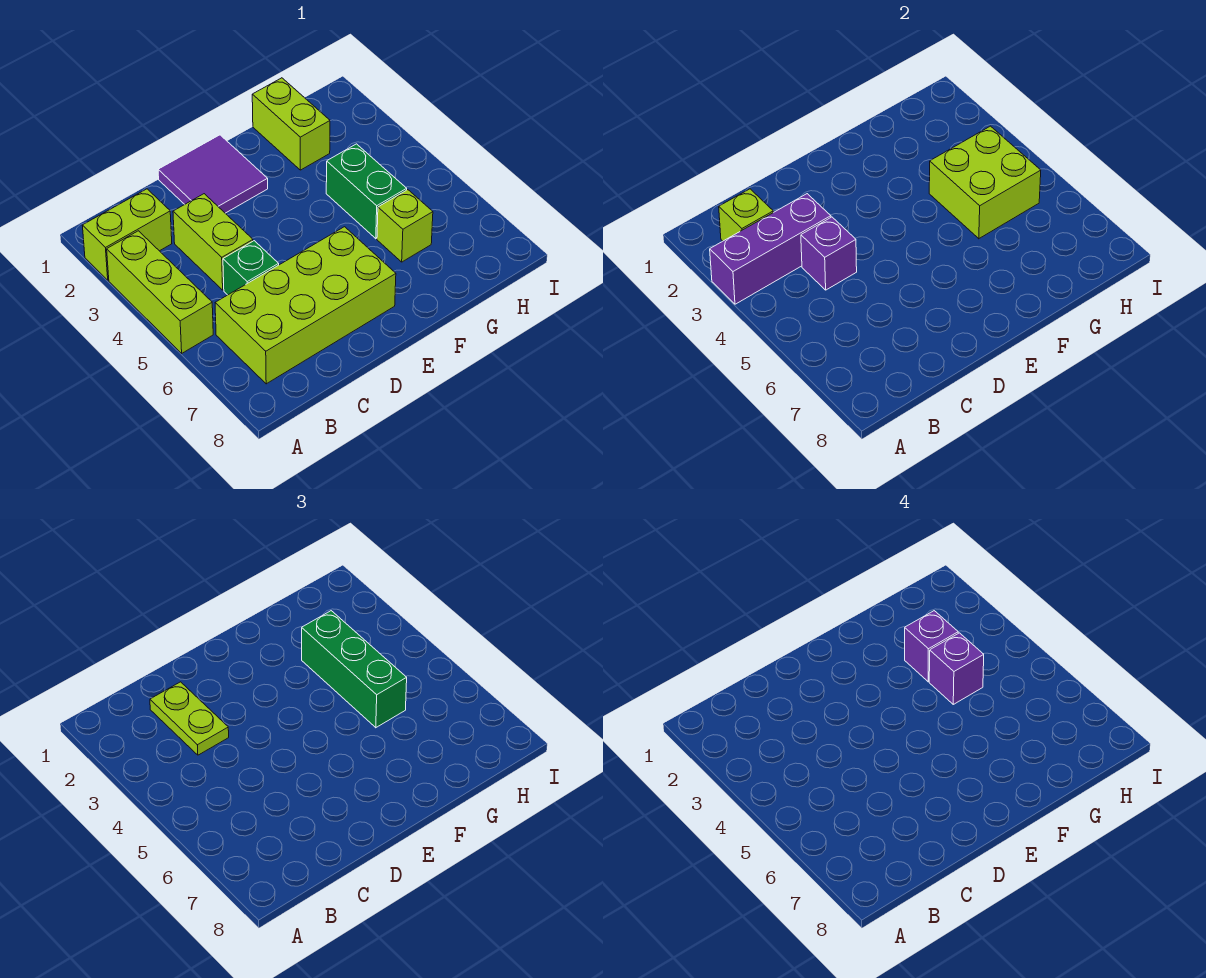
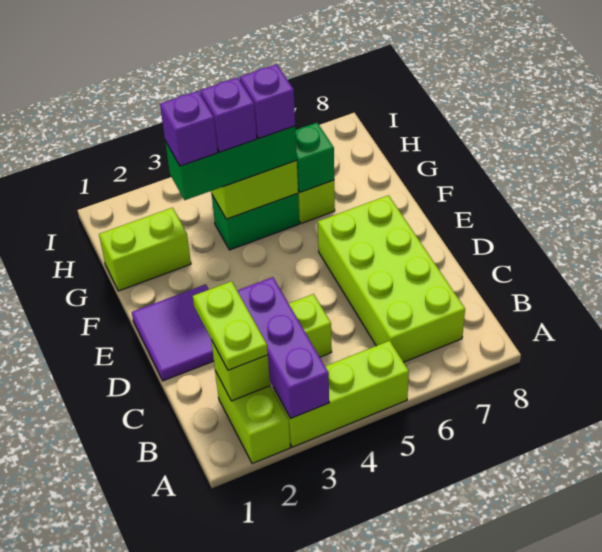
lime plate C2:C3 level 3 -> lime plate B2:C2 level 3
purple brick C4 level 2 -> purple brick G5 level 4
green brick C5 level 1 -> green brick G6 level 2

